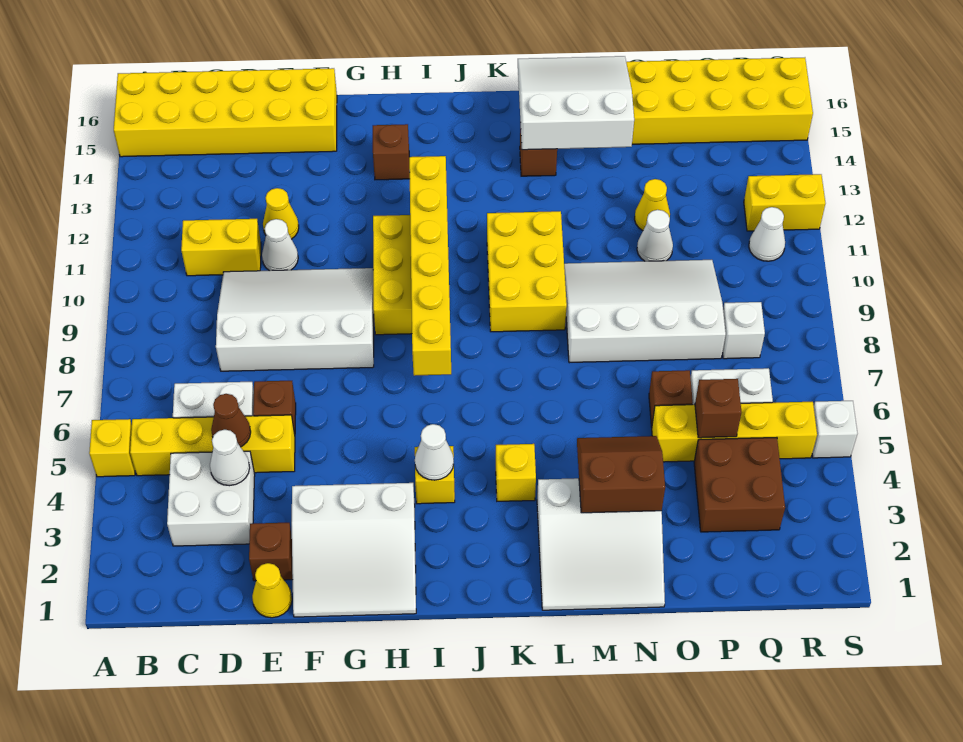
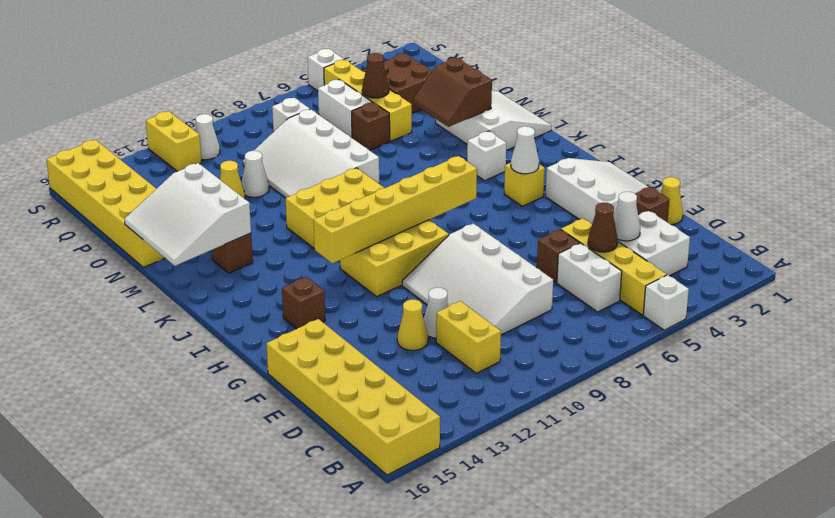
yellow brick A5 level 1 -> white brick A5 level 1
yellow brick K4 level 1 -> white brick K4 level 1
brown brick P5 level 2 -> brown cone P5 level 2

